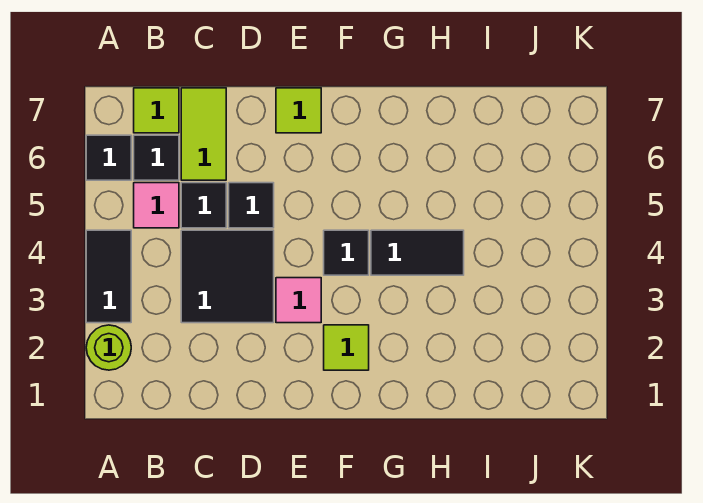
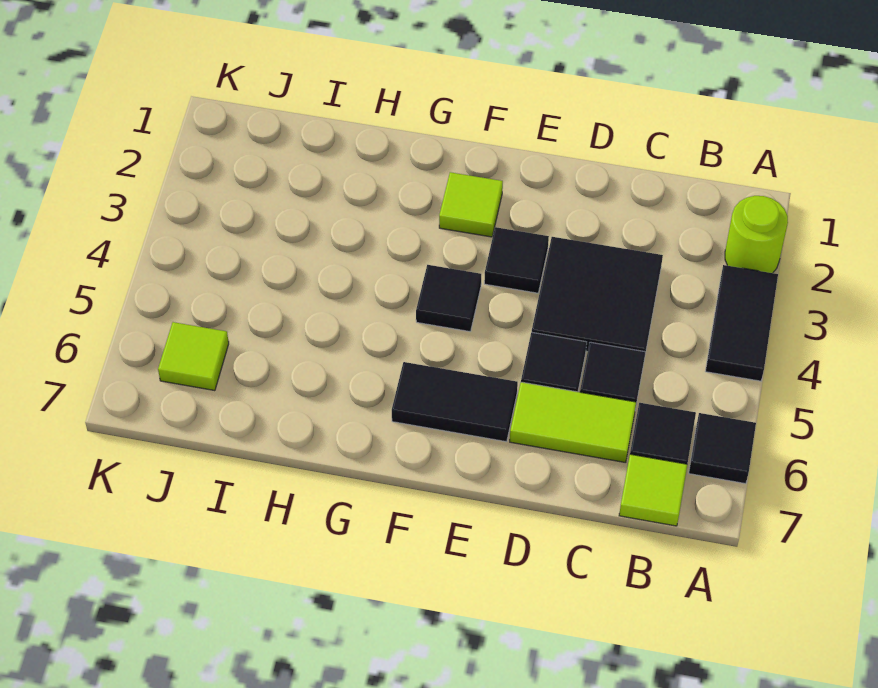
pink tile B5 level 1 -> none
lime tile C6:C7 level 1 -> lime tile C6:D6 level 1
pink tile E3 level 1 -> black tile E3 level 1
lime tile E7 level 1 -> lime tile J6 level 1
black tile G4:H4 level 1 -> black tile E6:F6 level 1

